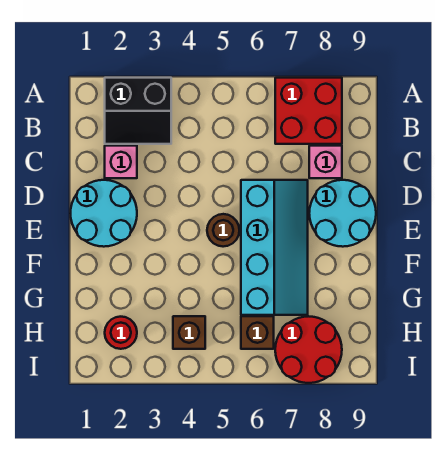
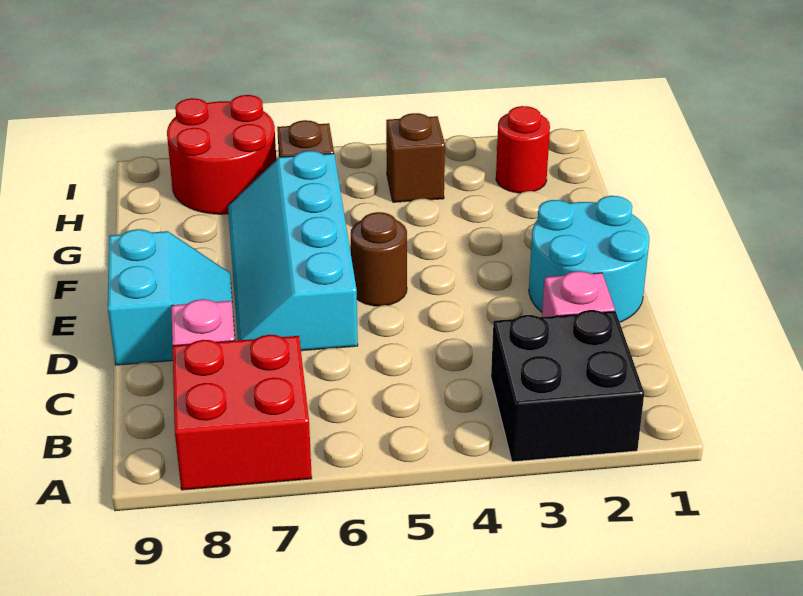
black slope A2:B3 level 1 top A -> black brick A2:B3 level 1
cyan round brick D8:E9 level 1 -> cyan slope D8:E9 level 1 top 9

